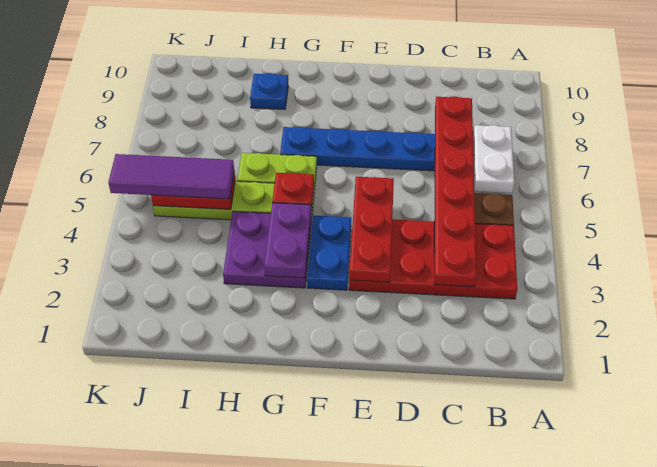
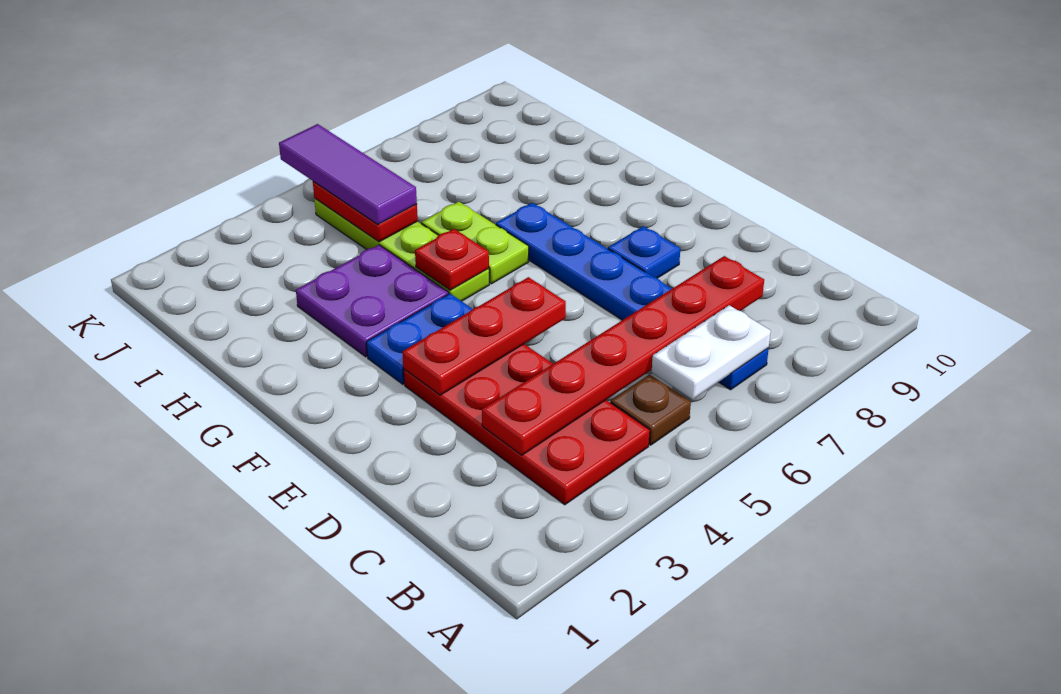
purple plate G3:G4 level 2 -> none
blue plate H9 level 1 -> blue plate E8 level 1

